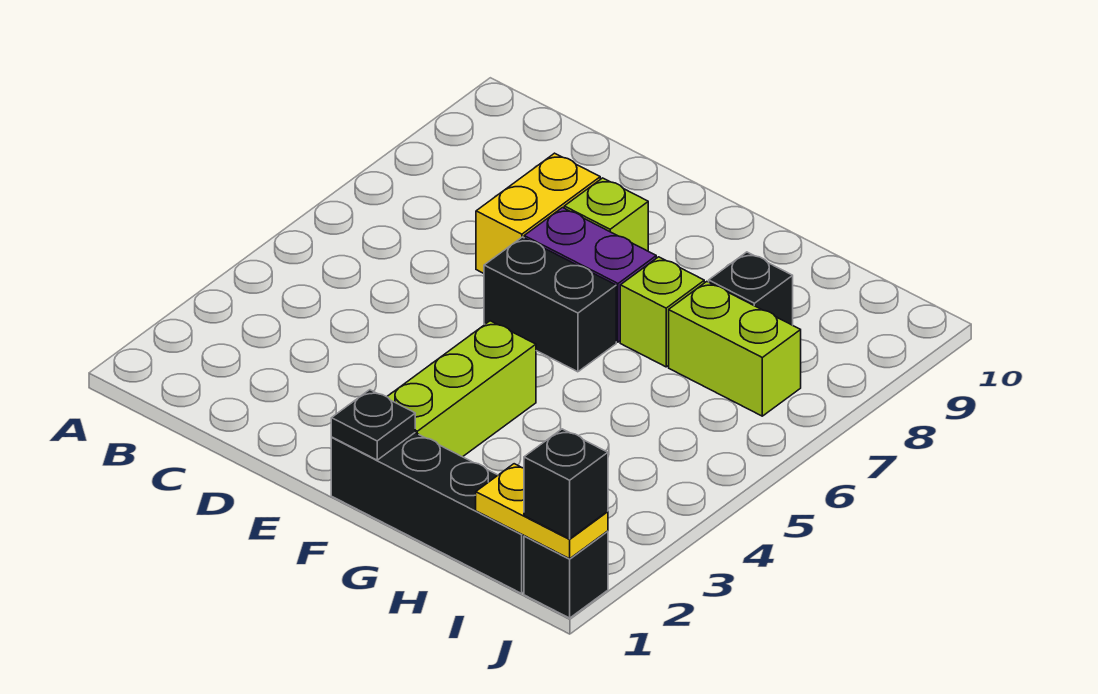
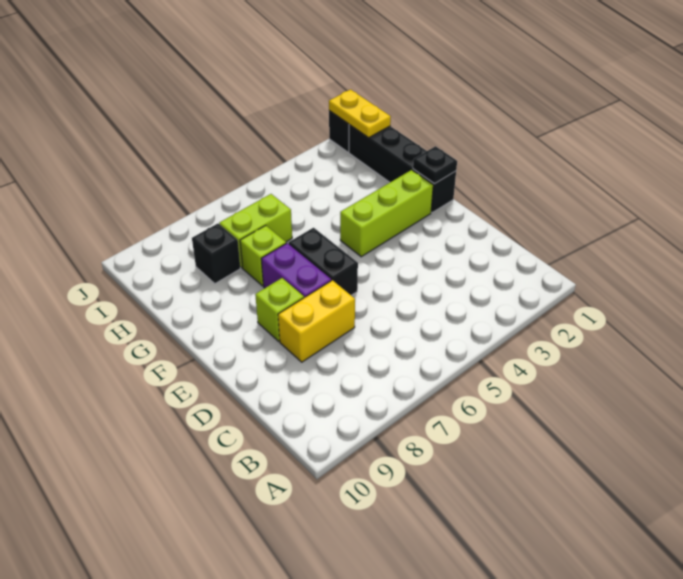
lime brick H7:I7 level 1 -> lime brick H6:H7 level 1
black brick J1 level 3 -> none

